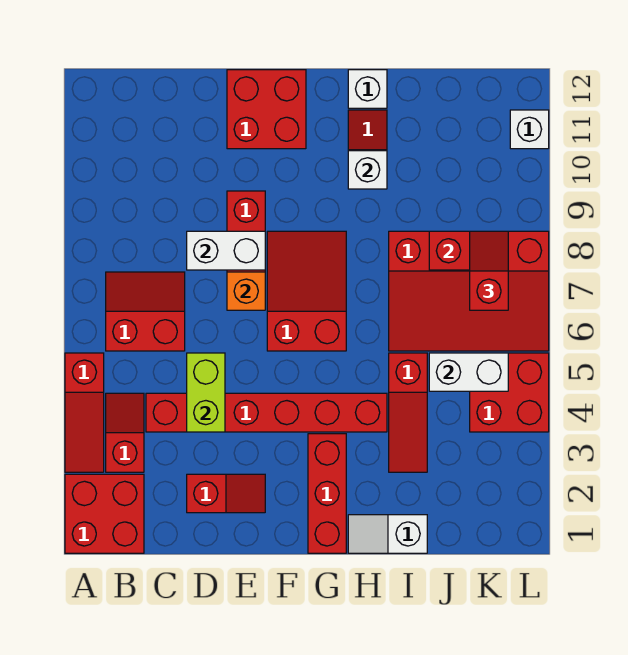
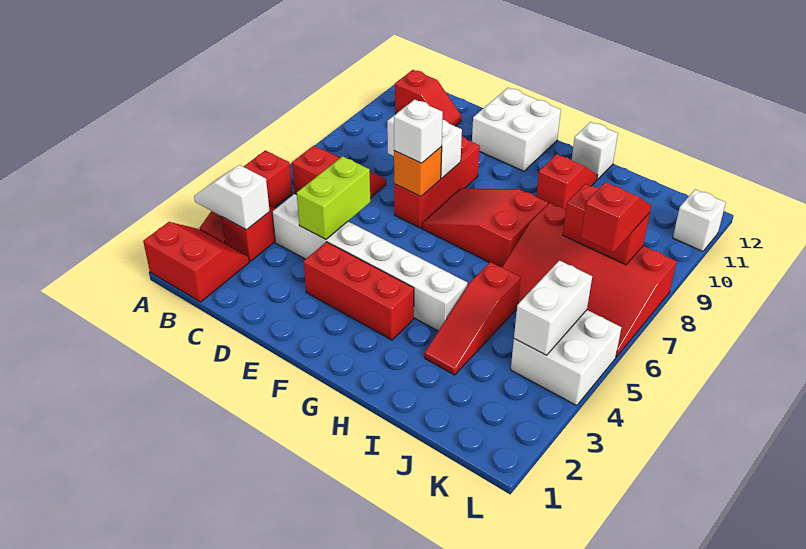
red brick A1:B2 level 1 -> red slope A1:B2 level 1 top 1
red brick C4:H4 level 1 -> white brick C4:H4 level 1
red slope D2:E2 level 1 top D -> red slope B11:C11 level 1 top B
red brick E11:F12 level 1 -> white brick E11:F12 level 1
red slope F6:G8 level 1 top 6 -> red slope F7:H8 level 1 top H
red brick G1:G3 level 1 -> red brick E3:G3 level 1
white slope H1:I1 level 1 top I -> white slope A3:B3 level 2 top B
white brick H10 level 2 -> white brick E7 level 3
white brick J5:K5 level 2 -> white brick K4:K5 level 2
red brick K4:L5 level 1 -> white brick K4:L5 level 1

